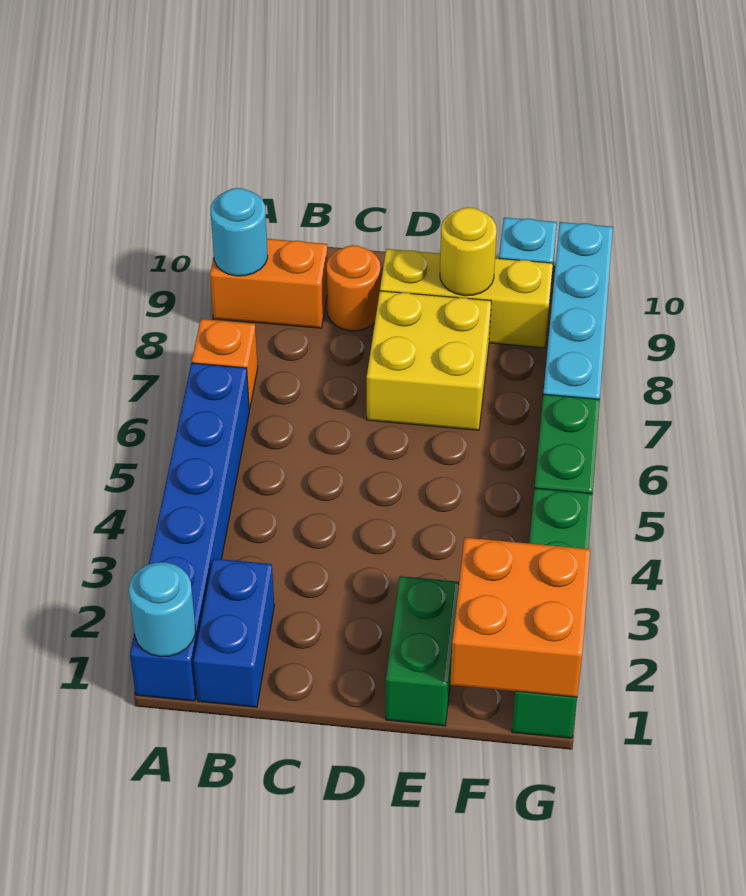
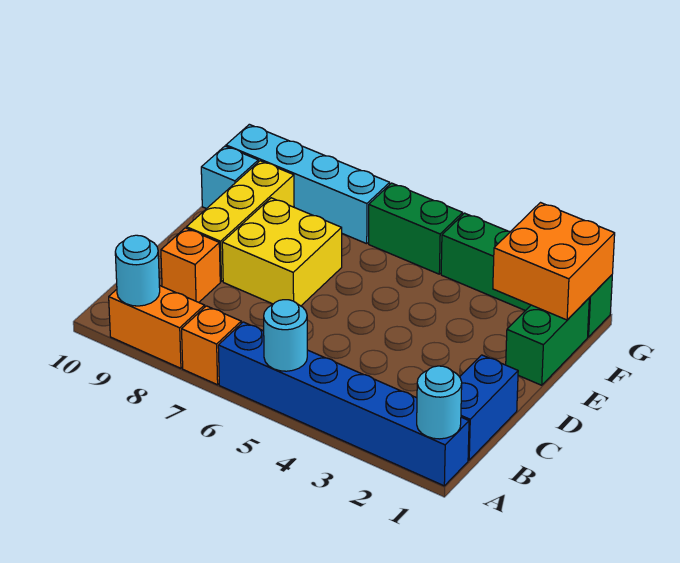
none -> cyan round brick A5 level 2
orange brick A9:B9 level 1 -> orange brick A8:A9 level 1
blue brick B1:B2 level 1 -> blue brick B1:C1 level 1
orange round brick C9 level 1 -> orange brick C9 level 1
green brick E1:E2 level 1 -> green brick E1:F1 level 1
yellow round brick E9 level 2 -> none

